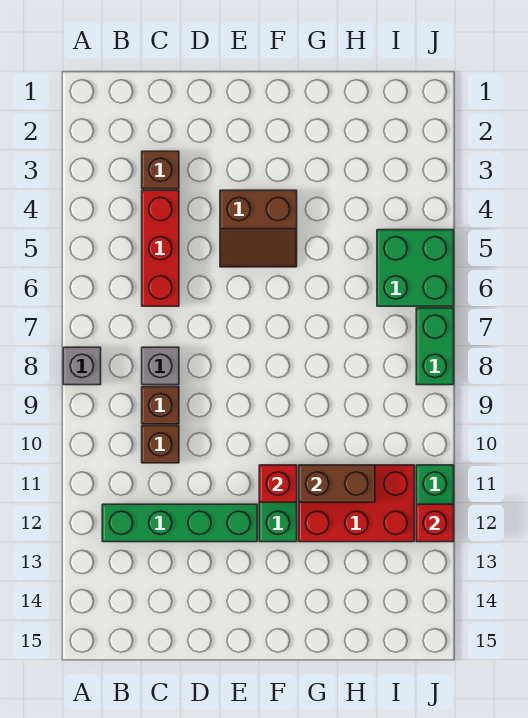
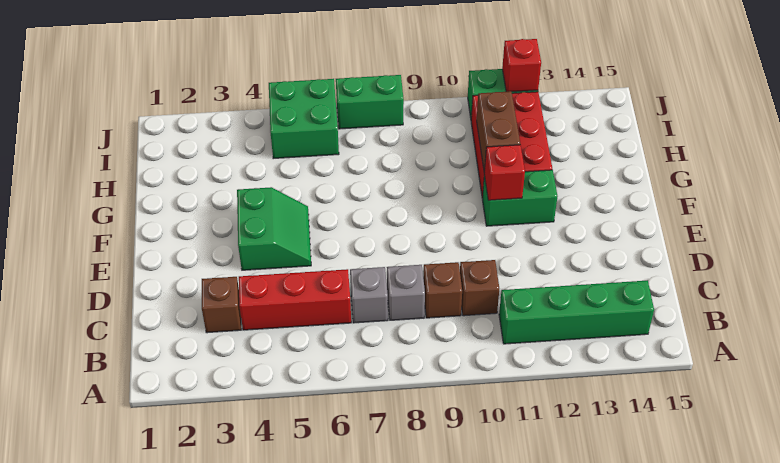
grey brick A8 level 1 -> grey brick C7 level 1
green brick B12:E12 level 1 -> green brick B11:B14 level 1
brown slope E4:F5 level 1 top 4 -> green slope E4:F5 level 1 top 4

